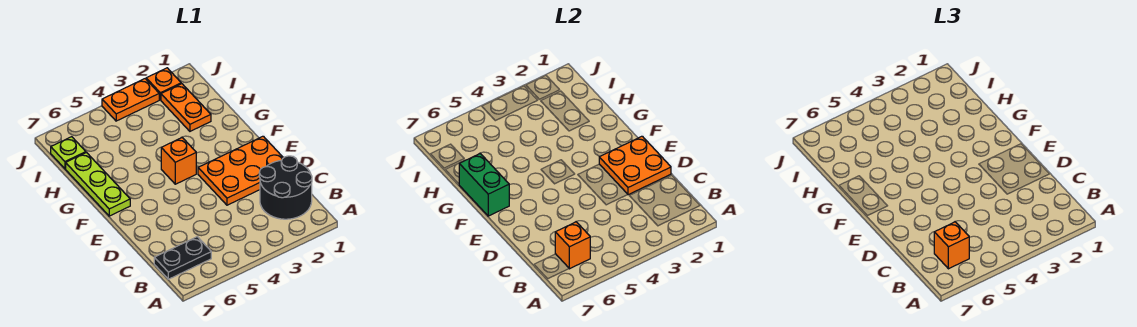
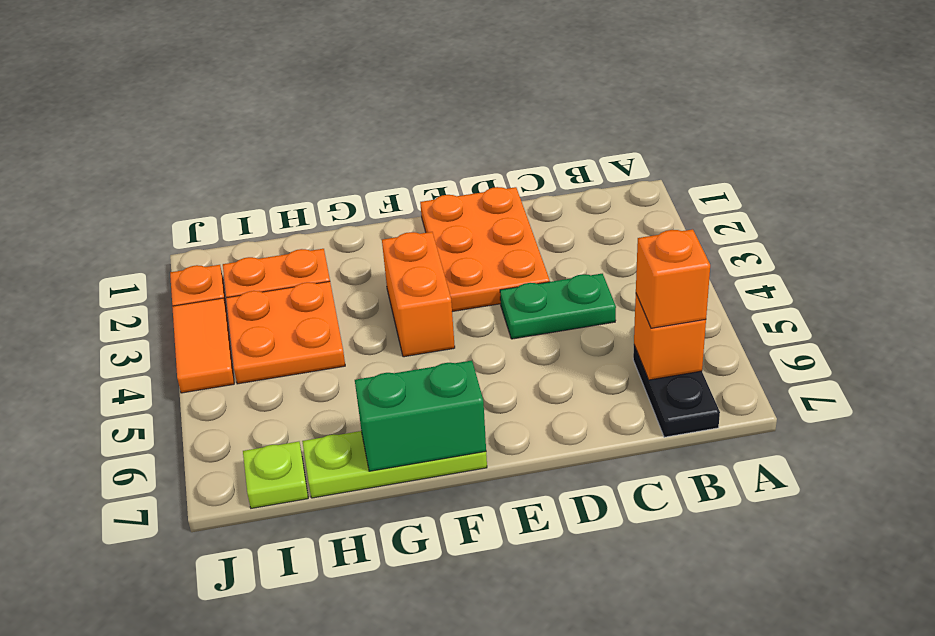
black round brick B1:C2 level 1 -> none
none -> green plate C4:D4 level 1
orange plate D1:E2 level 2 -> orange plate H3:I4 level 1
orange brick F4 level 1 -> orange brick F3:F4 level 1
orange plate J3:J4 level 1 -> orange tile J3:J4 level 1

